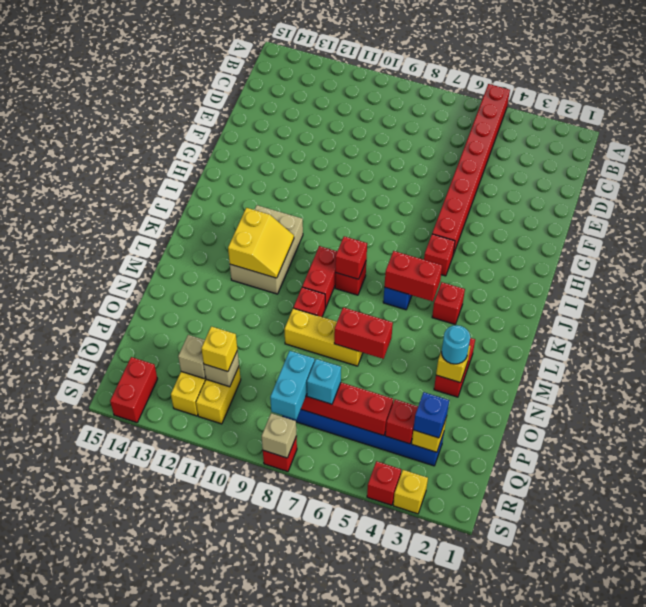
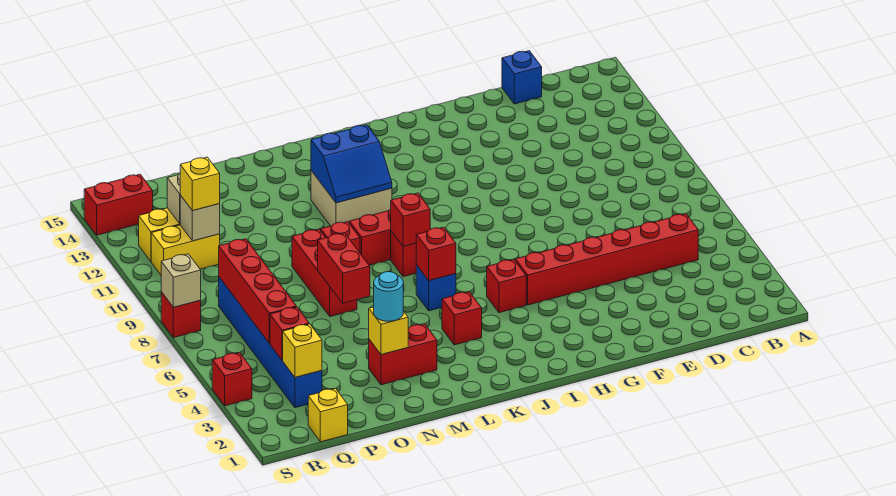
red brick A5:H5 level 1 -> red brick C5:H5 level 1
tan brick J11:L12 level 1 -> tan brick K11:L12 level 1
red brick K5:K6 level 2 -> red brick K6 level 2
yellow slope K11:L12 level 2 top 12 -> blue slope K11:L12 level 2 top 12
yellow brick N7:N9 level 1 -> red brick N7:N9 level 1
blue brick Q3 level 3 -> blue brick D15 level 1
cyan brick Q7 level 3 -> none
cyan brick Q8:R8 level 3 -> none
yellow brick S3 level 1 -> yellow brick Q1 level 1

